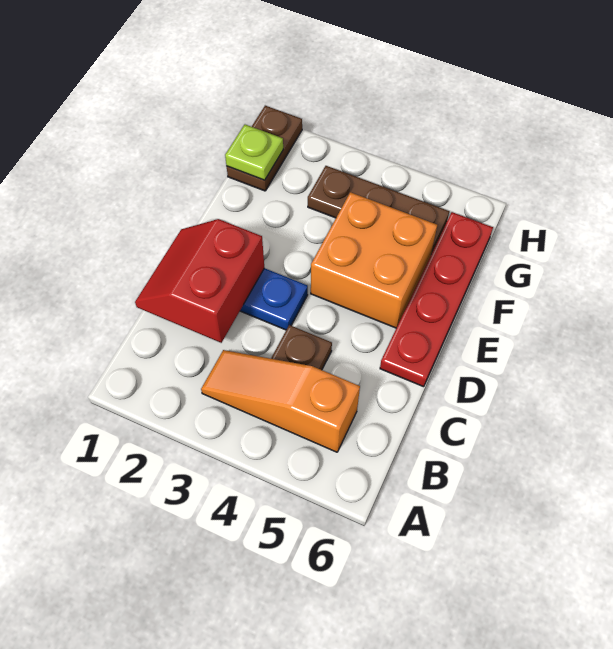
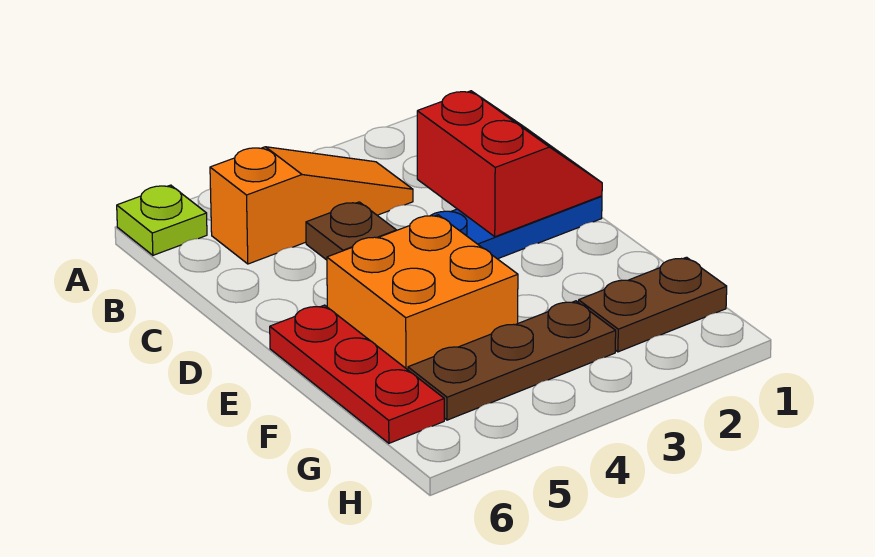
red plate D6:G6 level 1 -> red plate E6:G6 level 1
brown plate G1:H1 level 1 -> brown plate G1:G2 level 1
lime plate G1 level 2 -> lime plate A6 level 1

